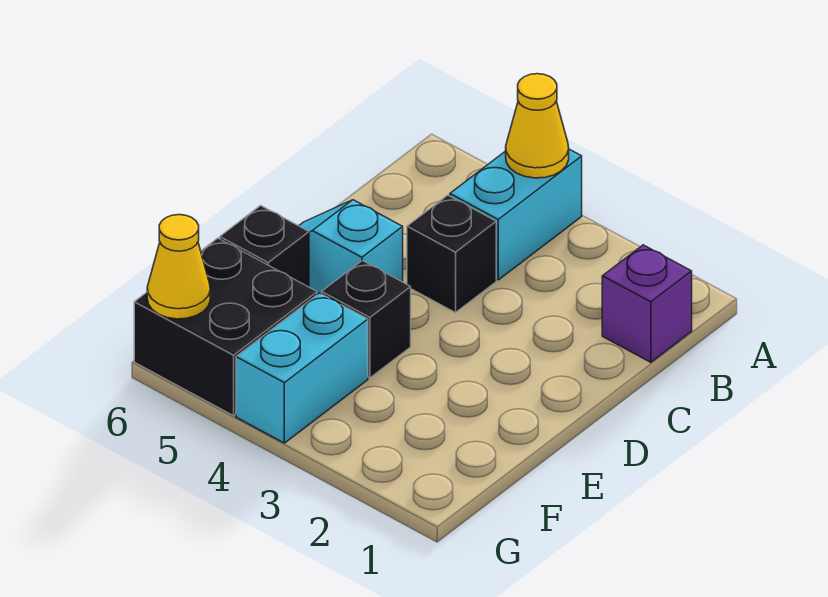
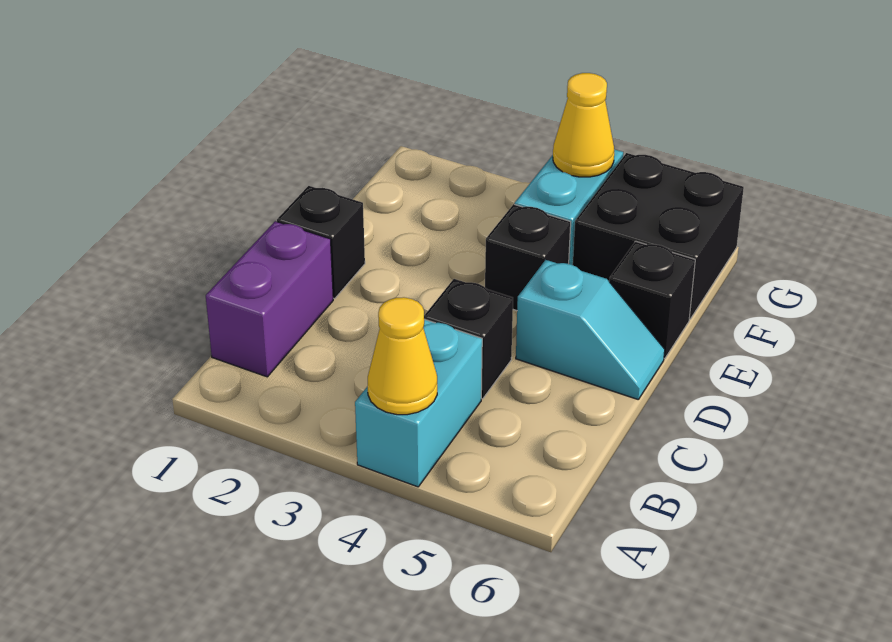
purple brick B1 level 1 -> purple brick B1:C1 level 1
none -> black brick D1 level 1
yellow cone G6 level 2 -> yellow cone G4 level 2

